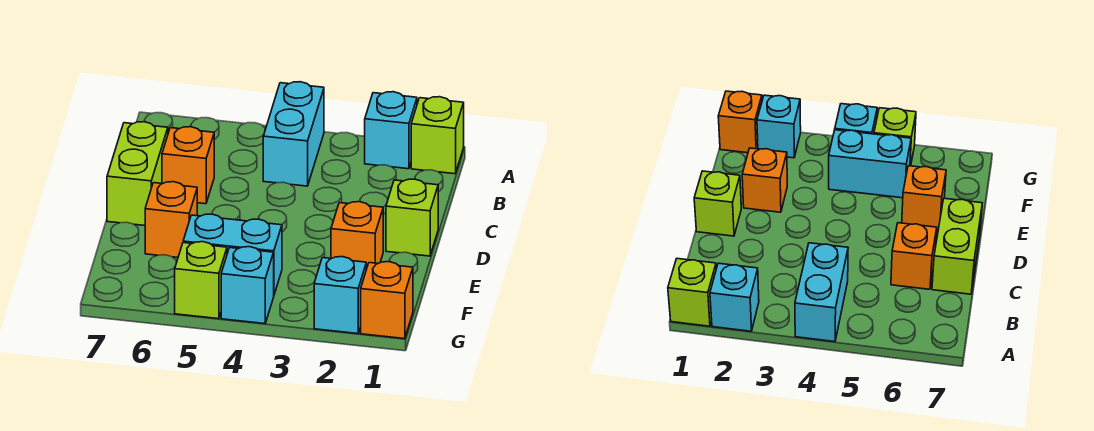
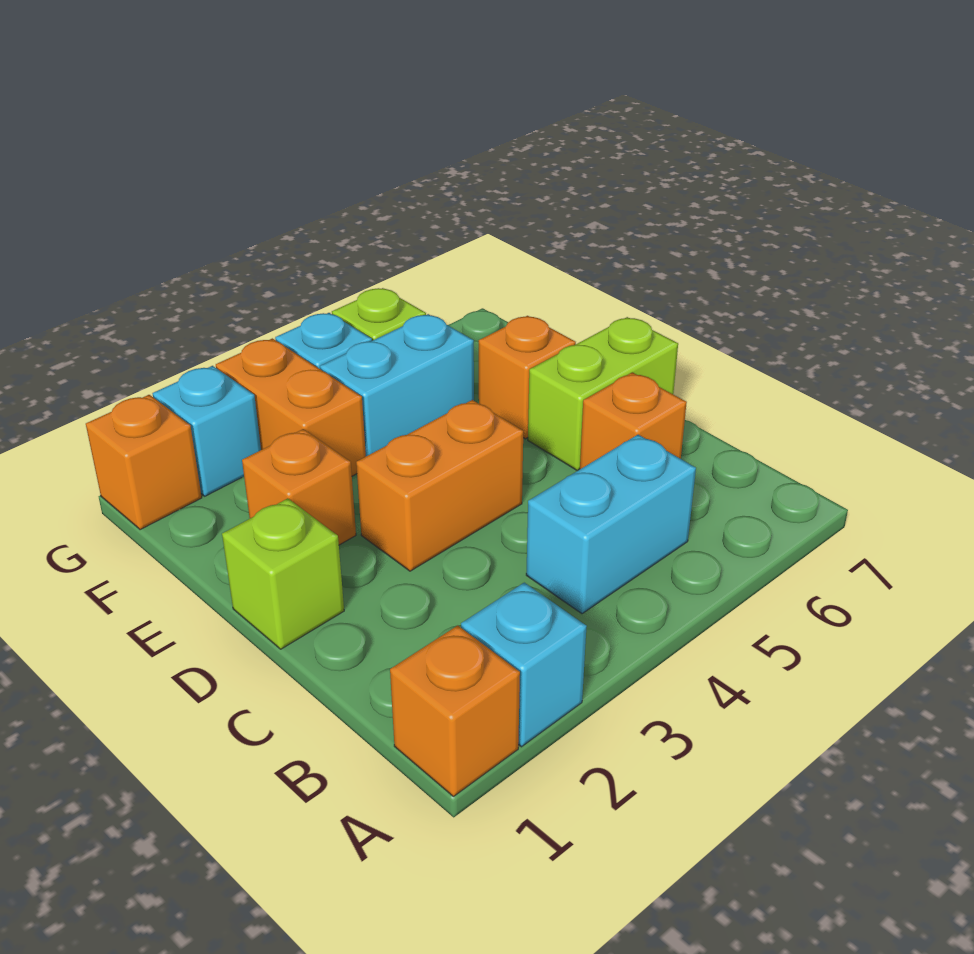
lime brick A1 level 1 -> orange brick A1 level 1
cyan brick A4:B4 level 1 -> cyan brick B4:B5 level 1
lime brick C7:D7 level 1 -> lime brick D6:D7 level 1
none -> orange brick D3:D4 level 1
none -> orange brick F3:G3 level 1

